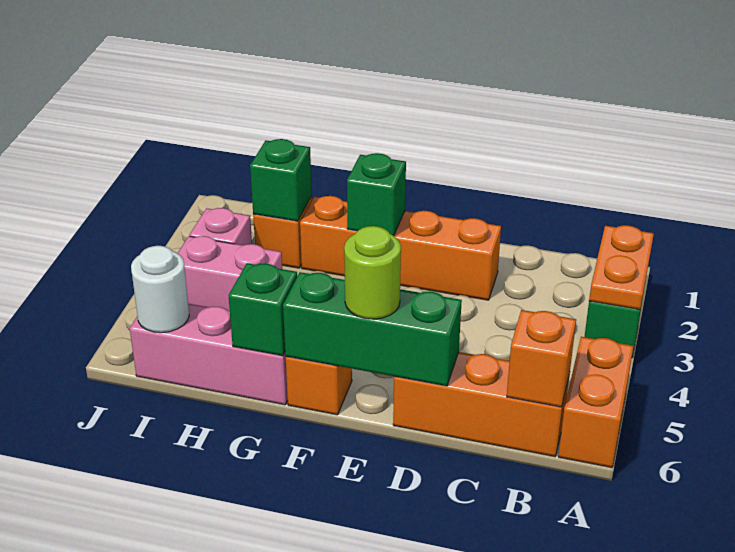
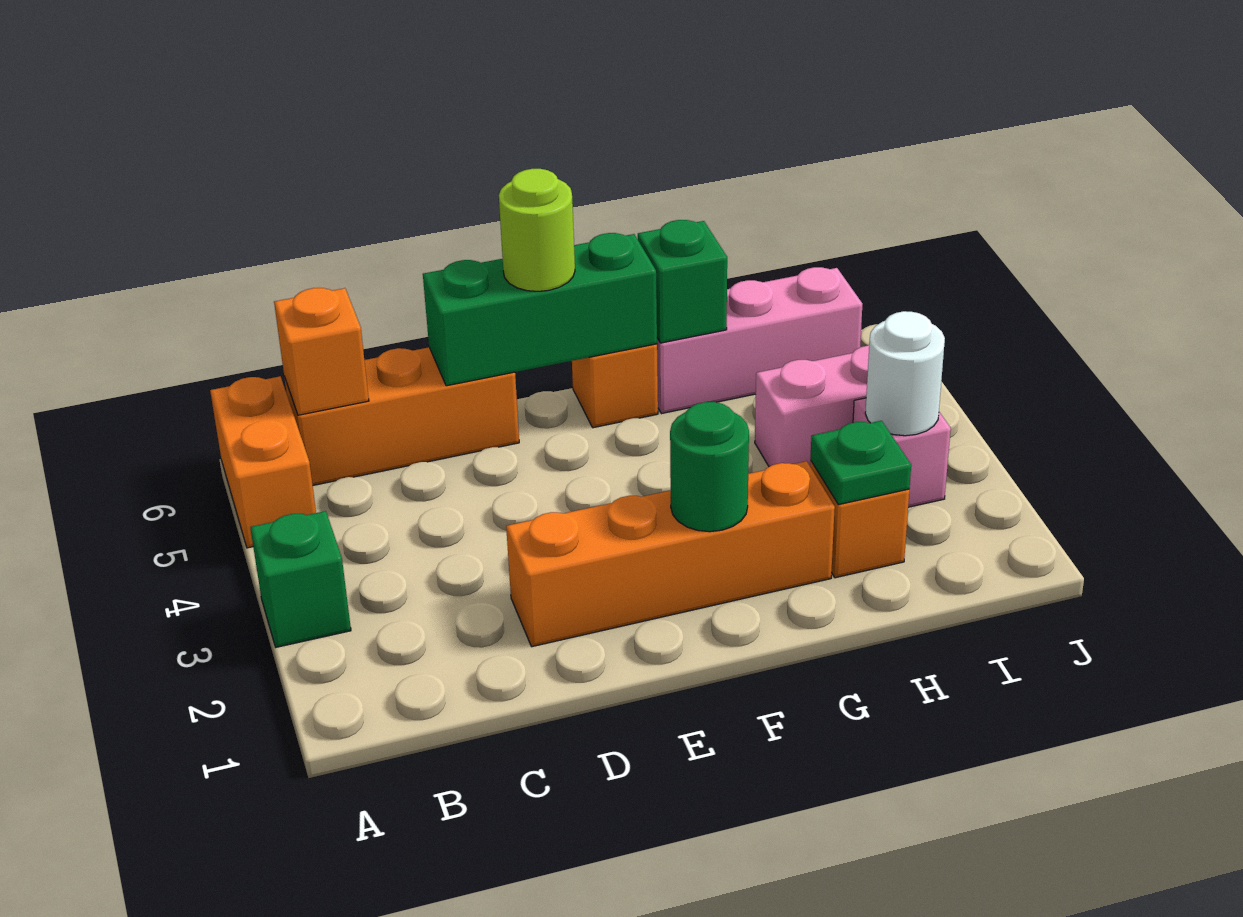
orange plate A2:A3 level 2 -> none
green brick F2 level 2 -> green round brick F2 level 2
green brick H2 level 2 -> green plate H2 level 2
white round brick I6 level 2 -> white round brick I3 level 2

